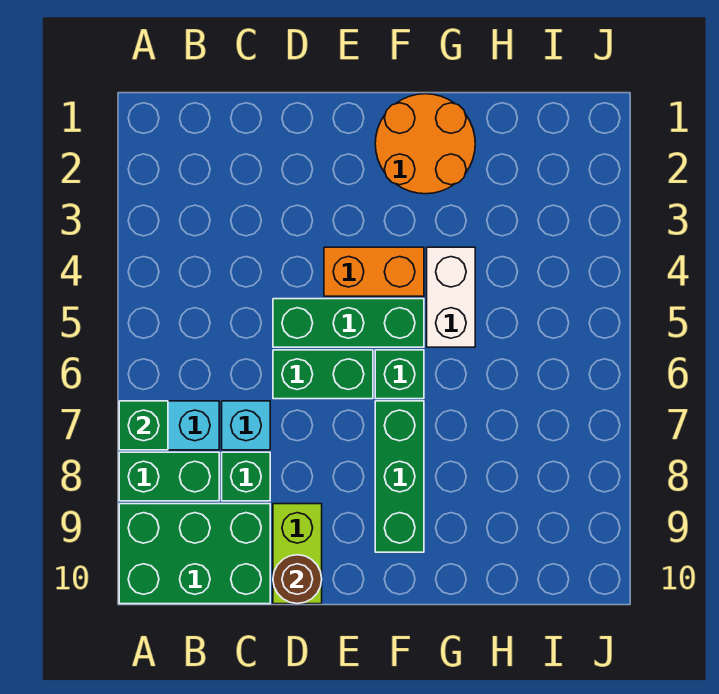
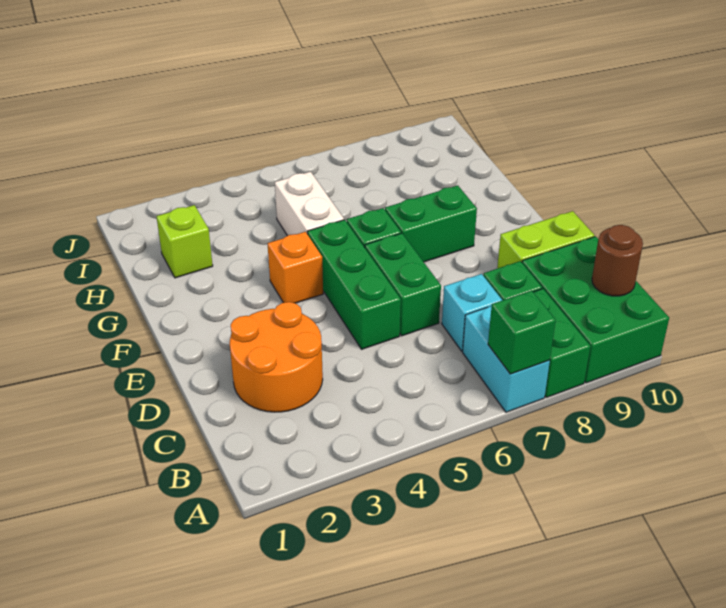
brown round brick D10 level 2 -> brown round brick B10 level 2
orange brick E4:F4 level 1 -> orange brick F4 level 1
orange round brick F1:G2 level 1 -> orange round brick C2:D3 level 1
green brick F7:F9 level 1 -> green brick F7:F8 level 1
white brick G4:G5 level 1 -> white brick G5:H5 level 1
none -> lime brick H2 level 1

